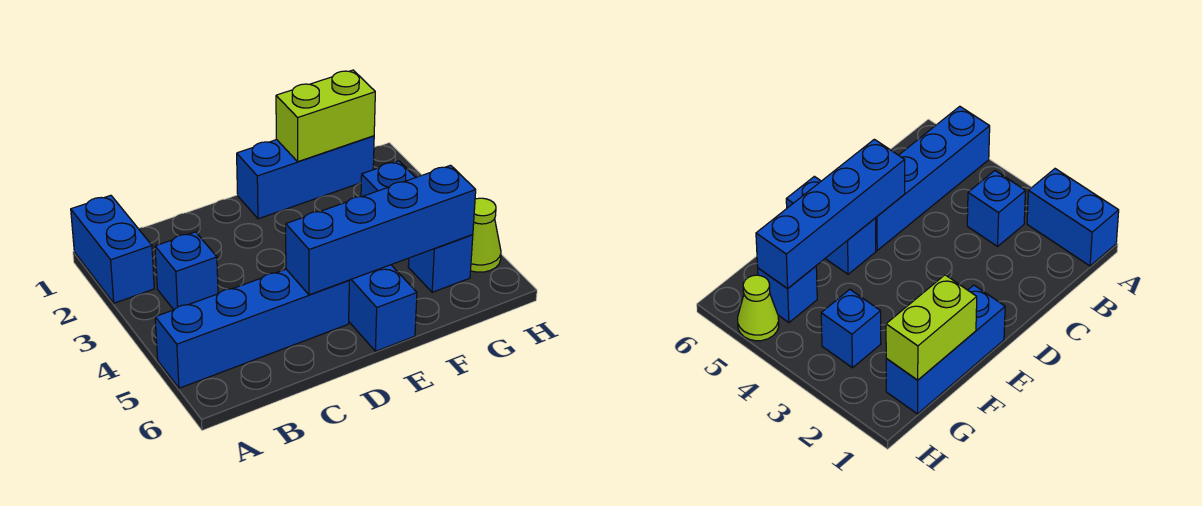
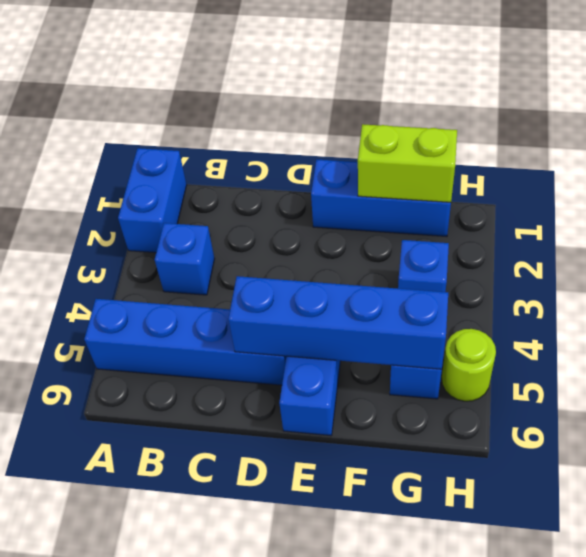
lime cone H5 level 1 -> lime round brick H5 level 1

